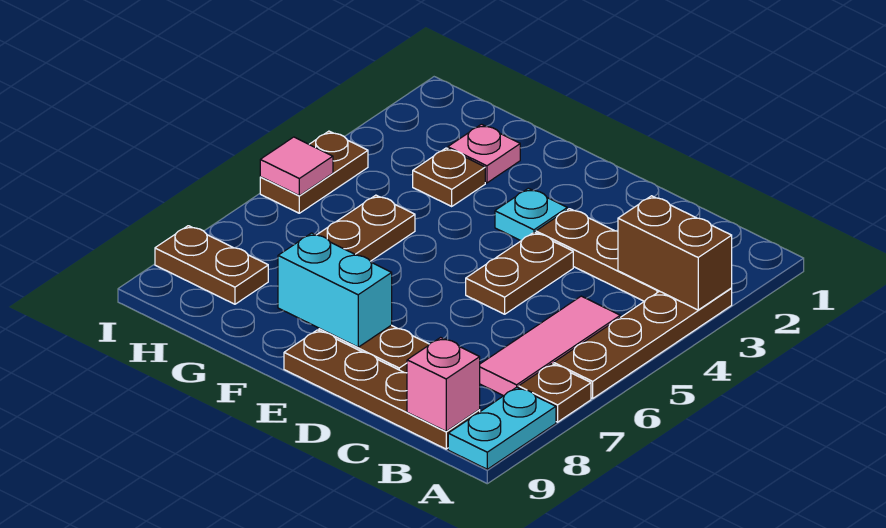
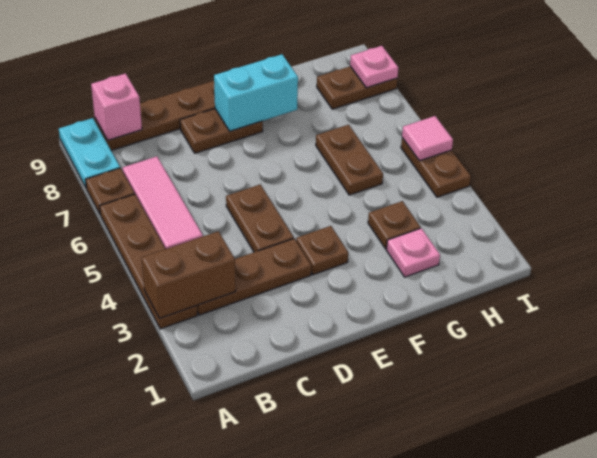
cyan plate E3 level 1 -> brown plate E3 level 1
none -> pink plate I8 level 2

